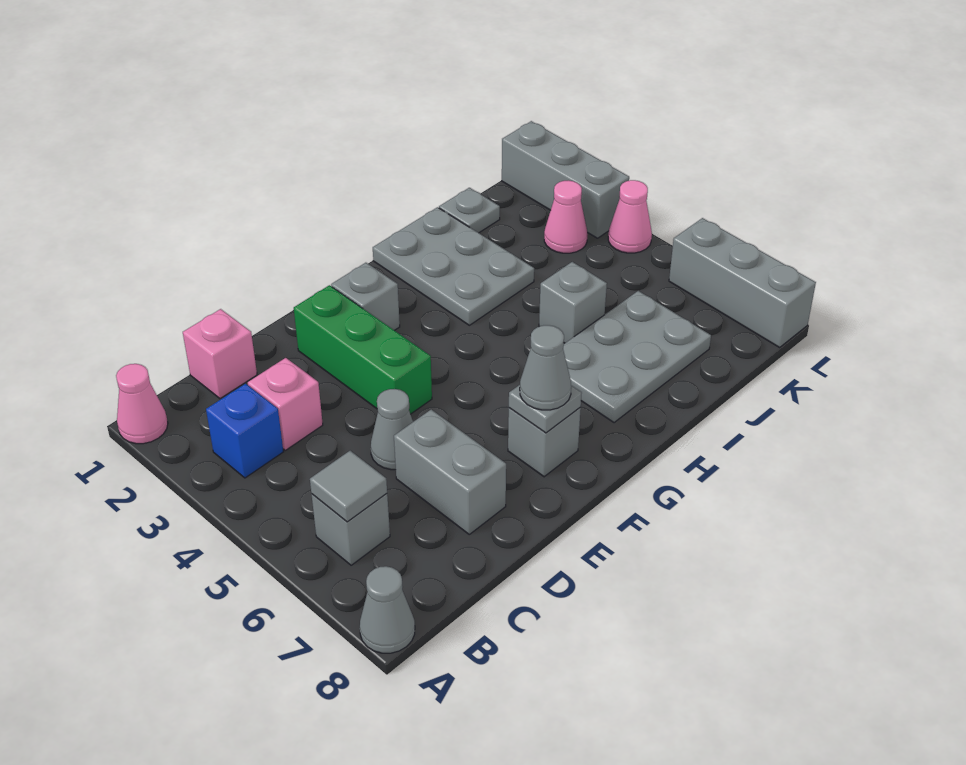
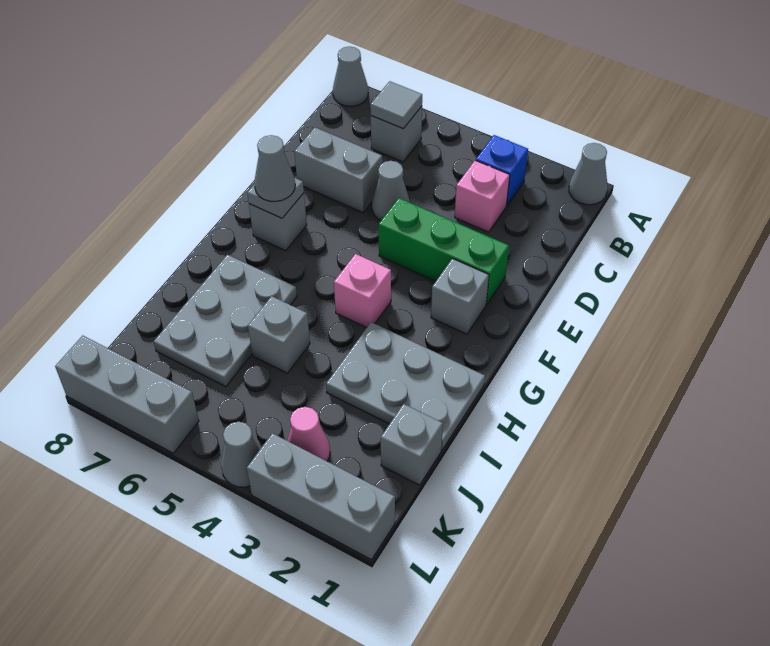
pink cone A1 level 1 -> grey cone A1 level 1
pink brick C1 level 1 -> pink brick G4 level 1
grey plate J1 level 1 -> grey brick J1 level 1
pink cone L4 level 1 -> grey cone L4 level 1

